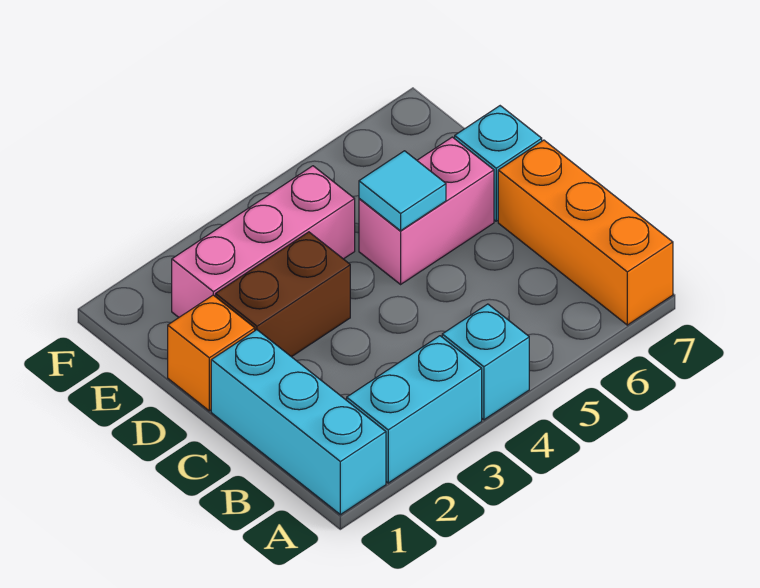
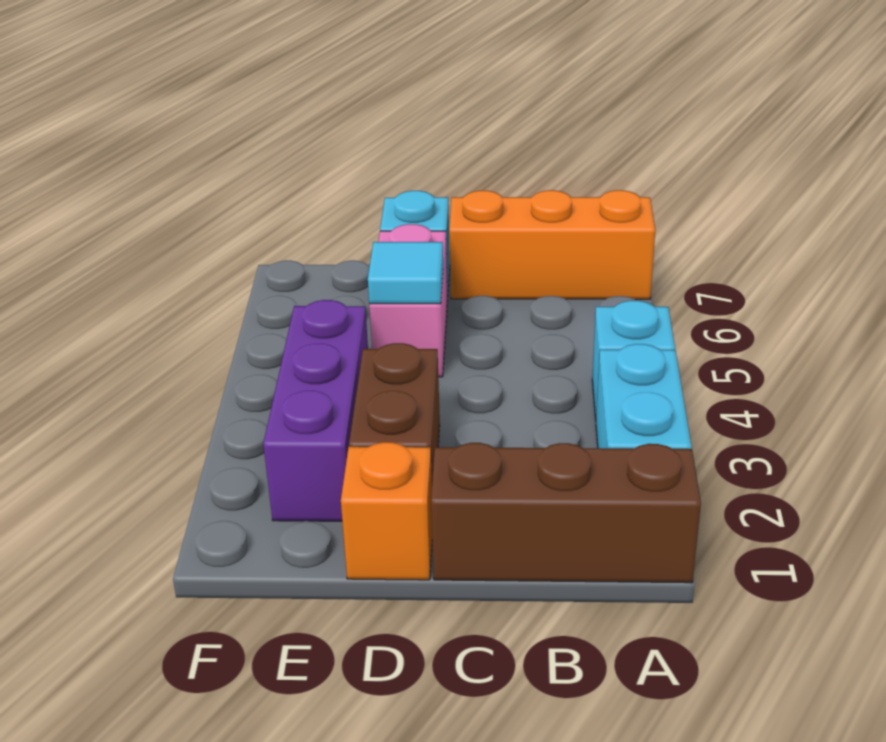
cyan brick A1:C1 level 1 -> brown brick A1:C1 level 1
pink brick E2:E4 level 1 -> purple brick E2:E4 level 1

